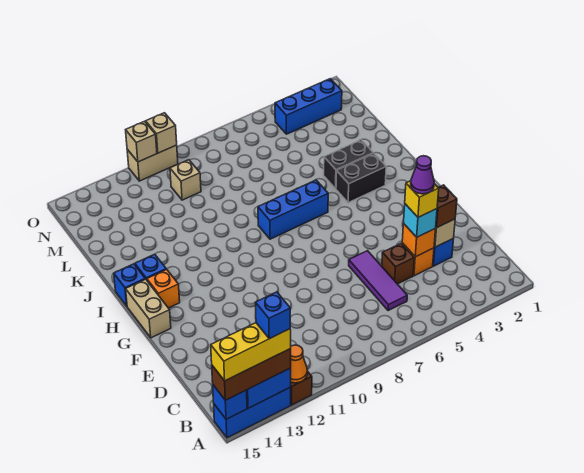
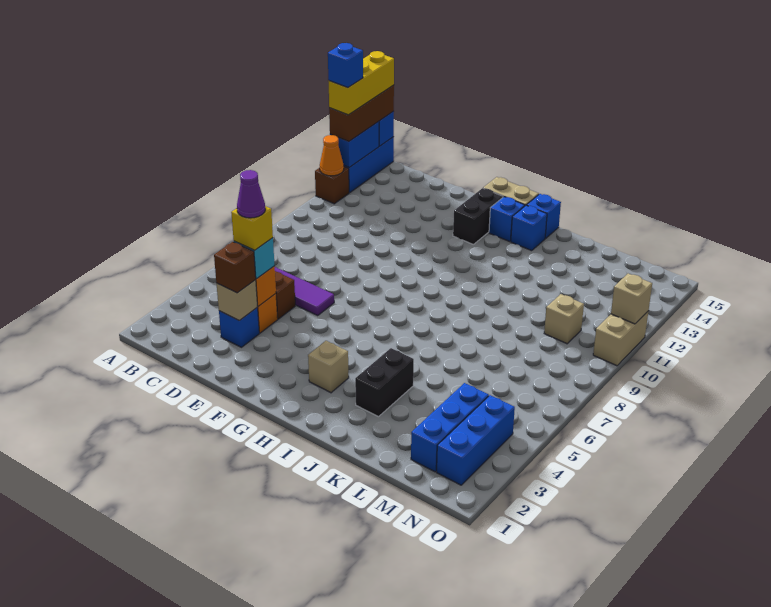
orange brick H14 level 1 -> blue brick H14 level 1
black brick I3:I4 level 1 -> black brick G13:G14 level 1
blue brick I6:I8 level 1 -> blue brick M2:M4 level 1
tan brick O10 level 2 -> tan brick H3 level 1

